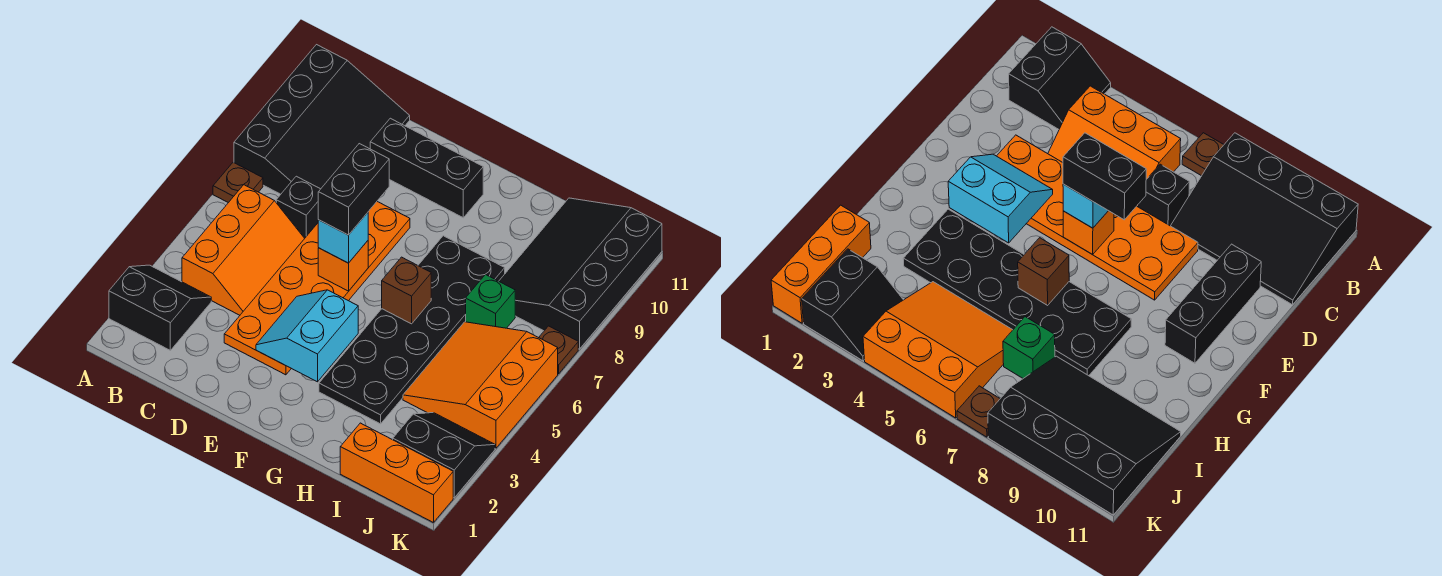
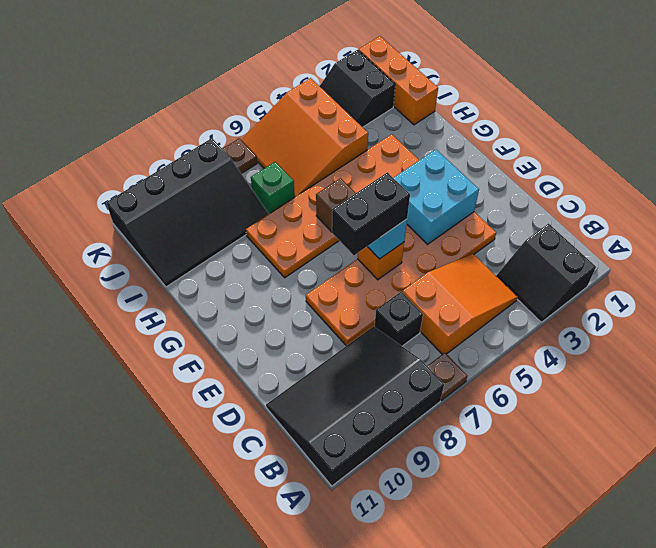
orange slope B4:C6 level 1 top B -> orange slope B4:C6 level 1 top 6
black brick D10:F10 level 1 -> none
cyan slope E3:F4 level 2 top F -> cyan brick E3:F4 level 2
black plate G3:H8 level 1 -> orange plate G3:H8 level 1
orange slope I4:K6 level 1 top K -> orange slope I4:K6 level 1 top 4

